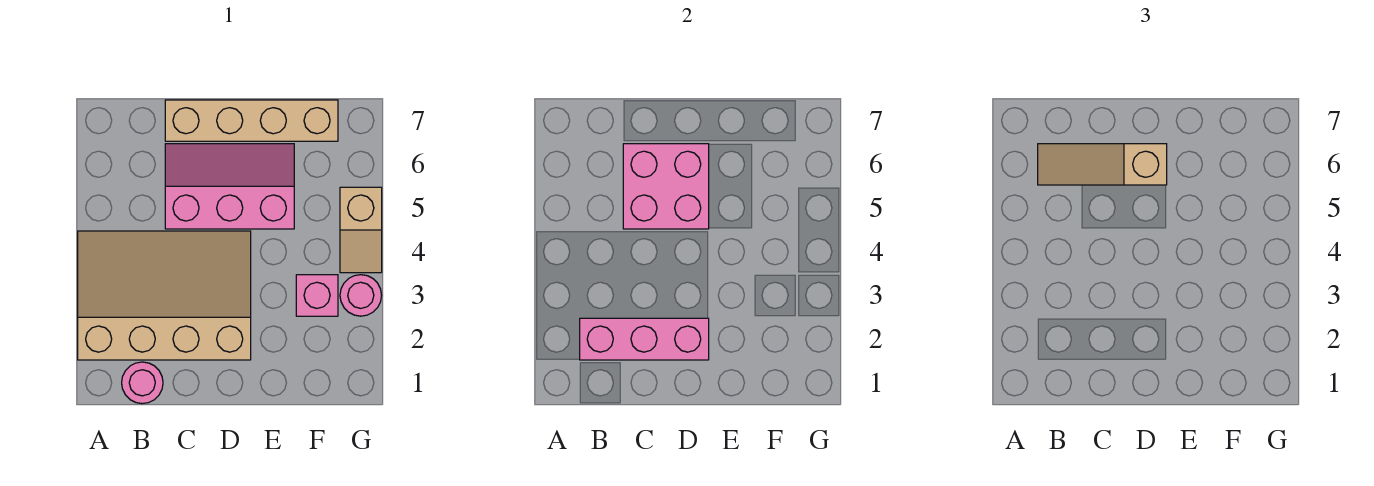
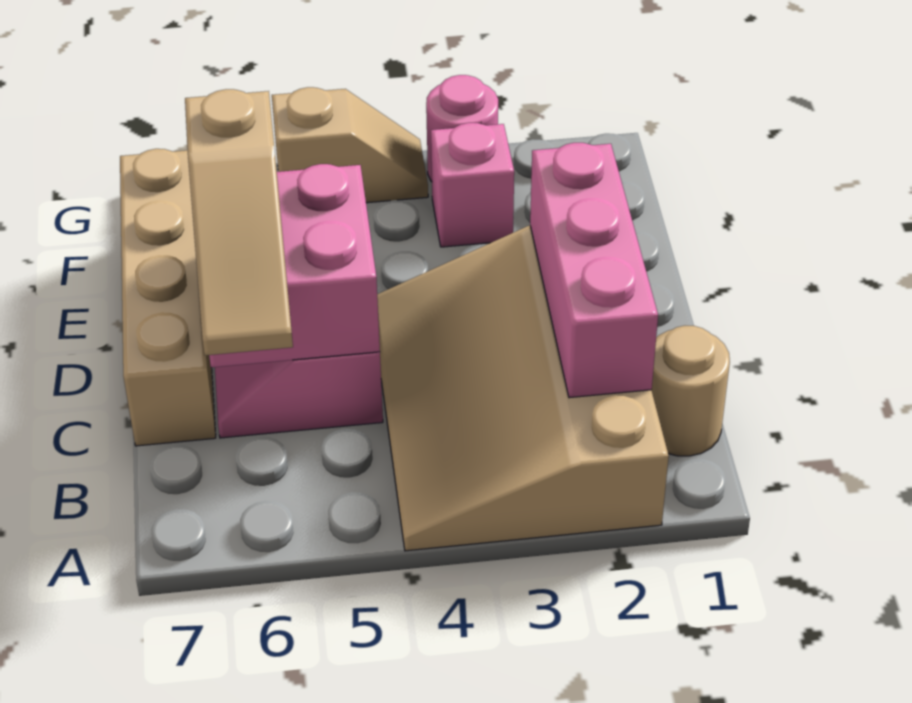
pink round brick B1 level 1 -> tan round brick B1 level 1

